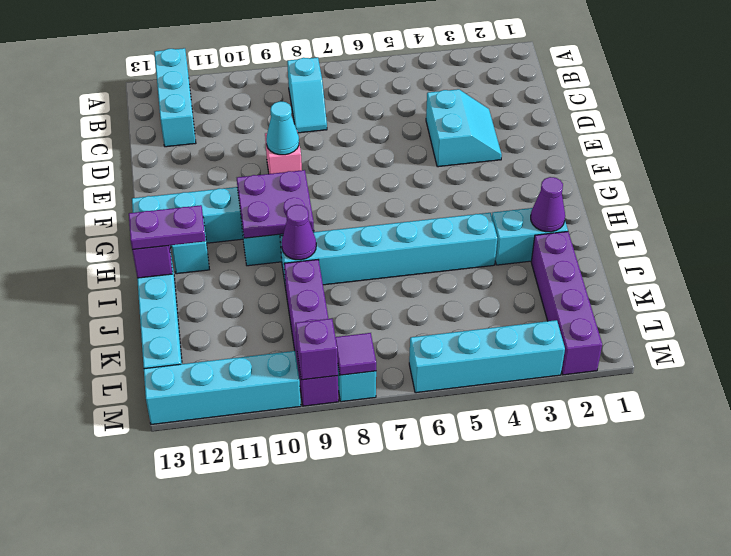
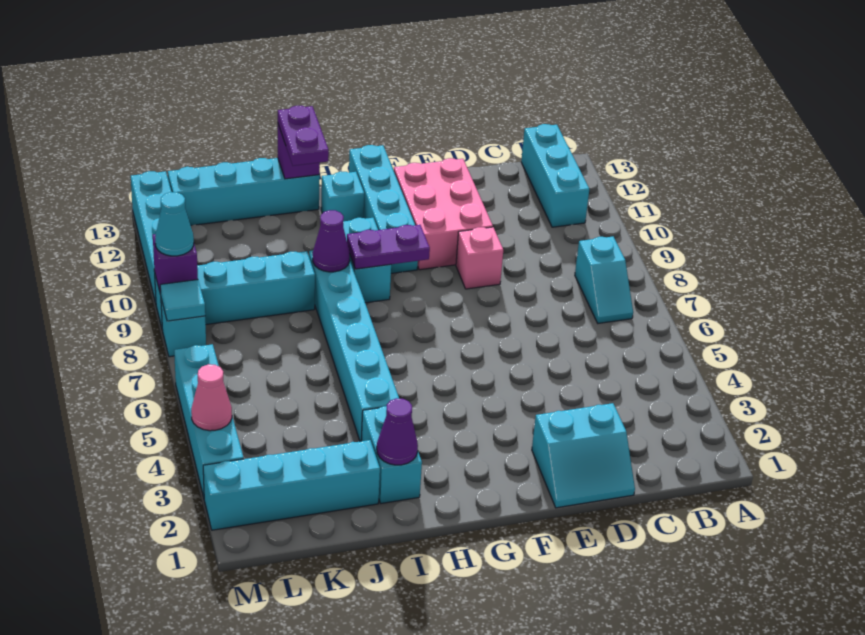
cyan brick A12:C12 level 1 -> cyan brick B11:B13 level 1
cyan slope B8:C8 level 1 top B -> cyan slope B7:B8 level 1 top 8
cyan slope D3:E4 level 1 top 4 -> cyan slope D1:E2 level 1 top 2
cyan cone E9 level 2 -> cyan cone M9 level 3
none -> pink brick E10:F12 level 1
purple plate G9:H10 level 2 -> purple plate G9:H9 level 2
purple brick J2:M2 level 1 -> cyan brick J2:M2 level 1
purple brick J9:M9 level 1 -> cyan brick J9:M9 level 1
none -> pink cone M4 level 2
purple tile M8 level 2 -> cyan tile M8 level 2

